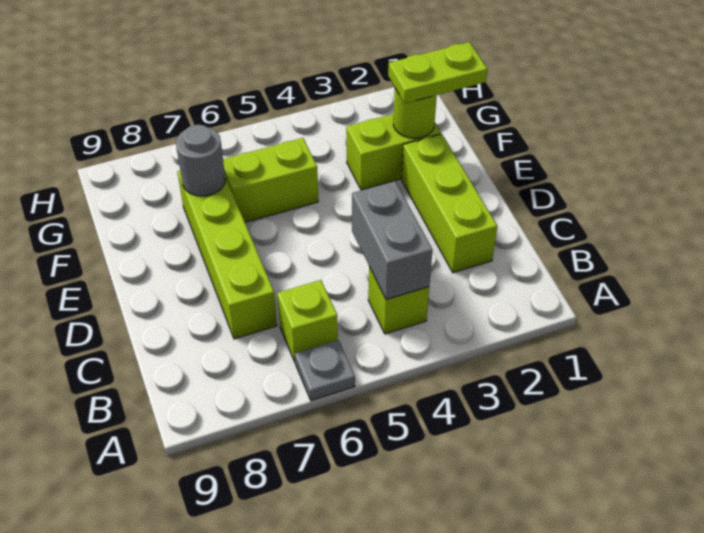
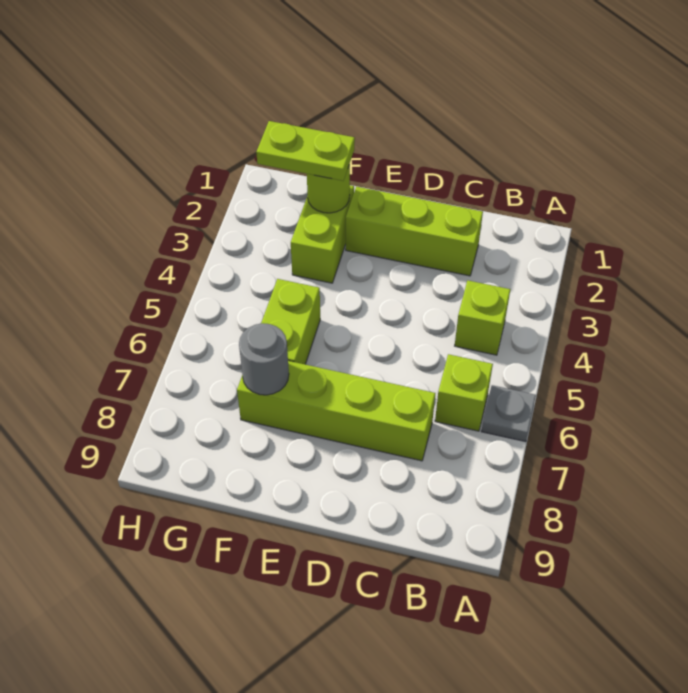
grey brick B4:C4 level 2 -> none
lime plate F1:F2 level 3 -> lime plate F2:G2 level 3

